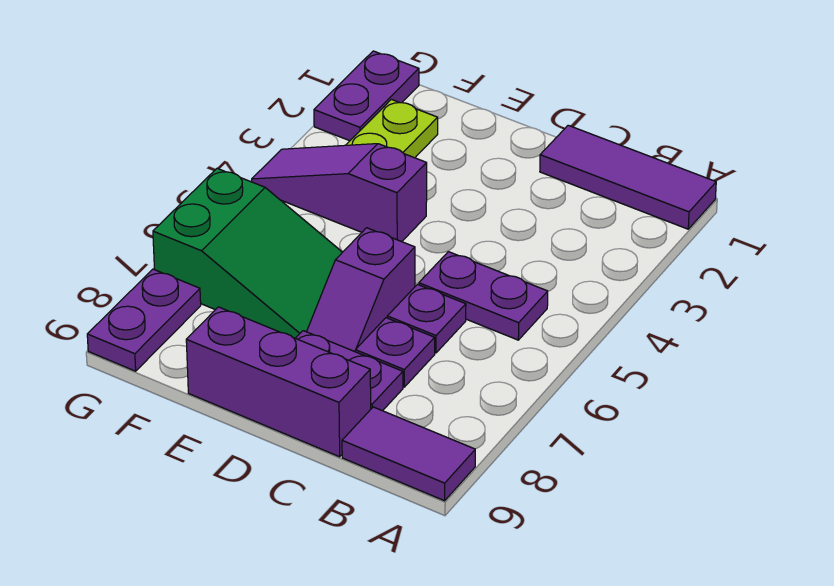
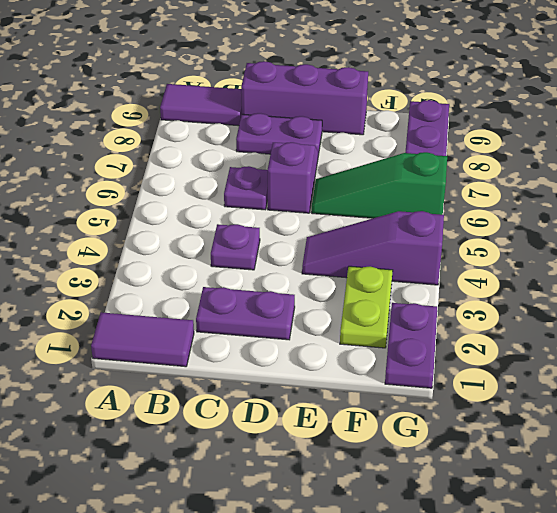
purple tile A1:C1 level 1 -> purple tile A1:B1 level 1
purple plate B5:C5 level 1 -> purple plate C2:D2 level 1
purple plate C7 level 1 -> purple plate C4 level 1
purple slope E4:G4 level 1 top E -> purple slope E4:G4 level 1 top G
green slope E6:G7 level 1 top G -> green slope E6:G6 level 1 top G

